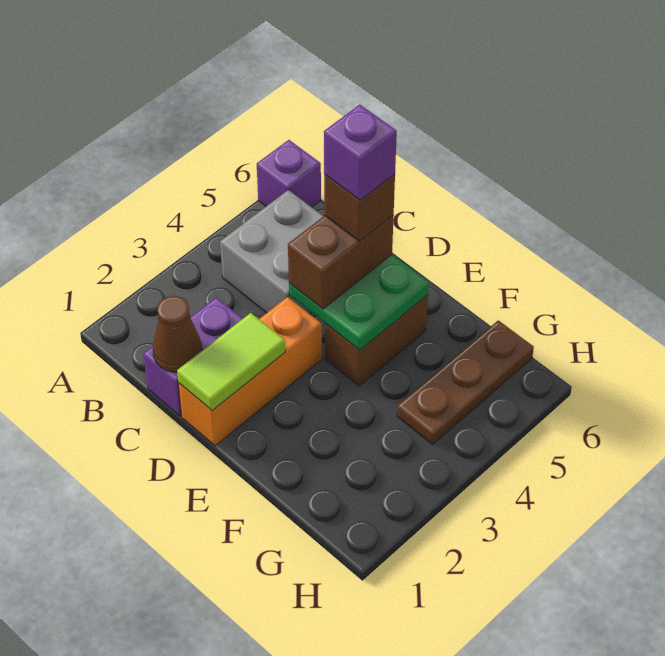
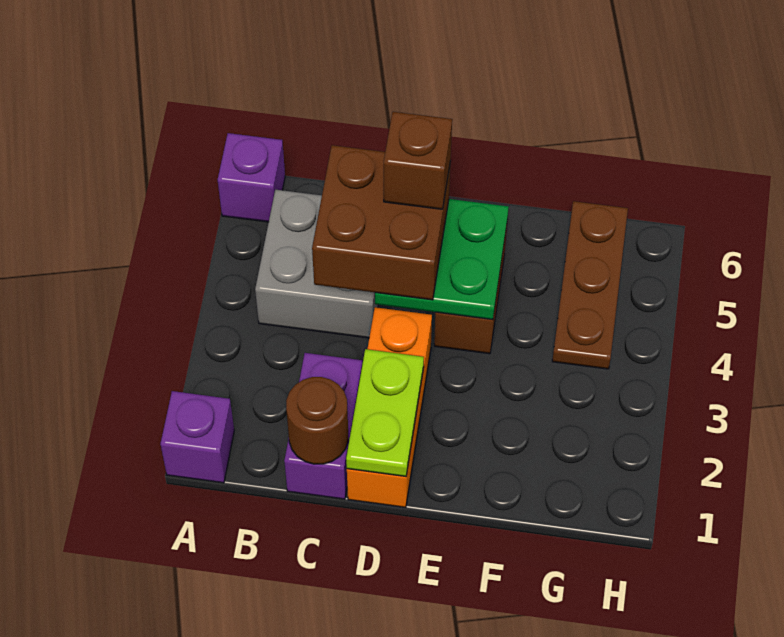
brown cone C1 level 2 -> brown round brick C1 level 2
lime tile D1:D2 level 2 -> lime plate D1:D2 level 2
brown brick D4:D5 level 3 -> brown brick C4:D5 level 3
purple brick D5 level 5 -> purple brick A1 level 1

